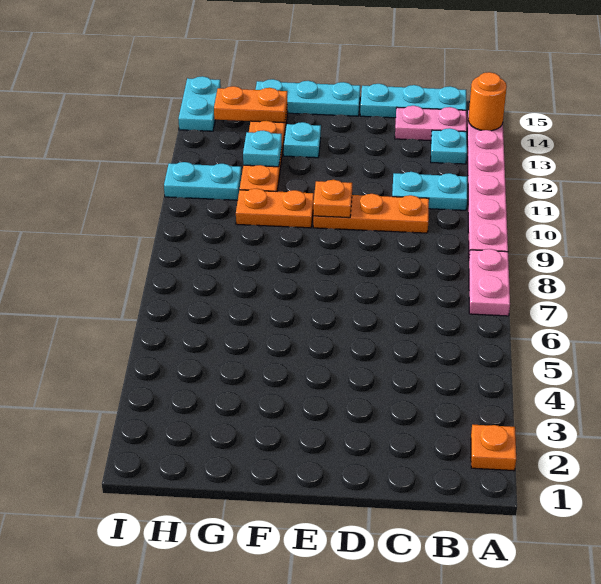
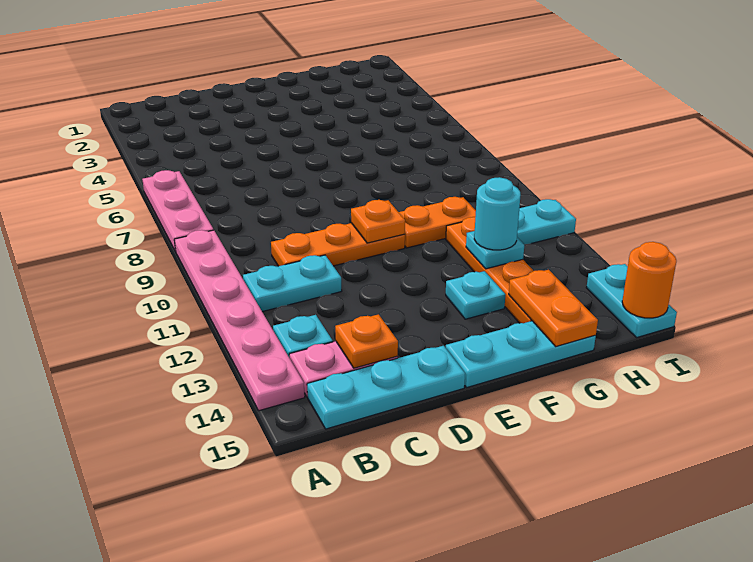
orange plate A2 level 1 -> orange plate C14 level 2
pink plate A7:A8 level 1 -> pink plate A6:A8 level 1
orange round brick A14 level 2 -> orange round brick I15 level 2
none -> cyan round brick G12 level 3
orange plate G14:H14 level 2 -> orange plate G14:G15 level 2

